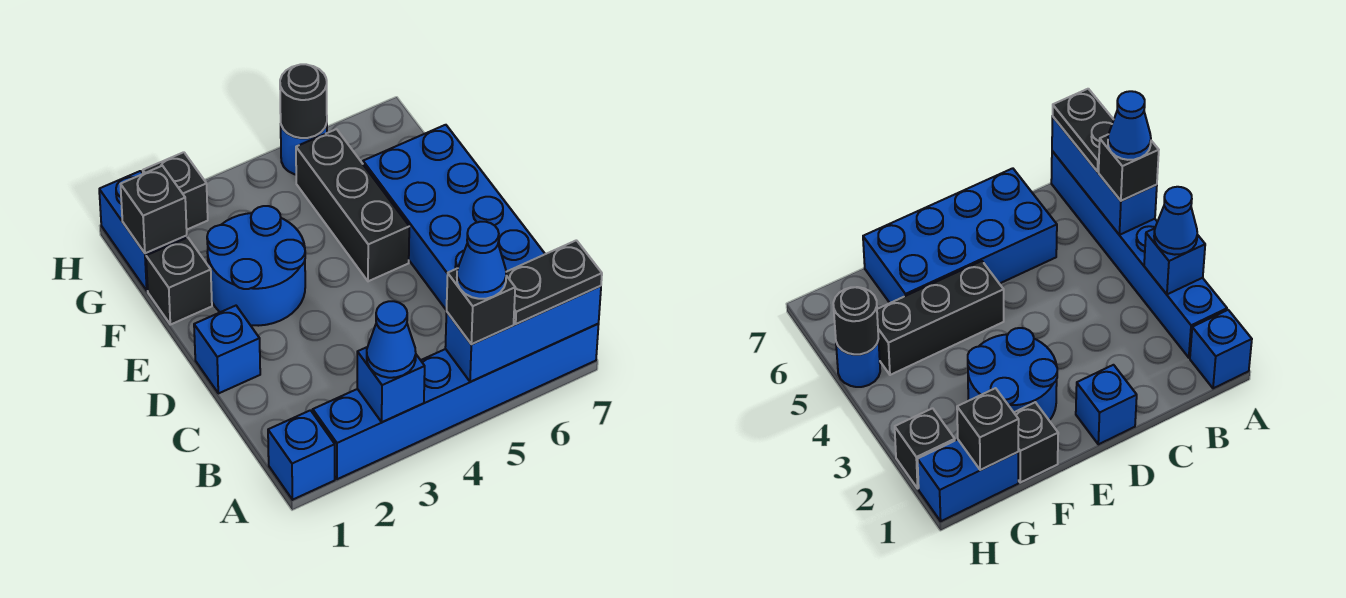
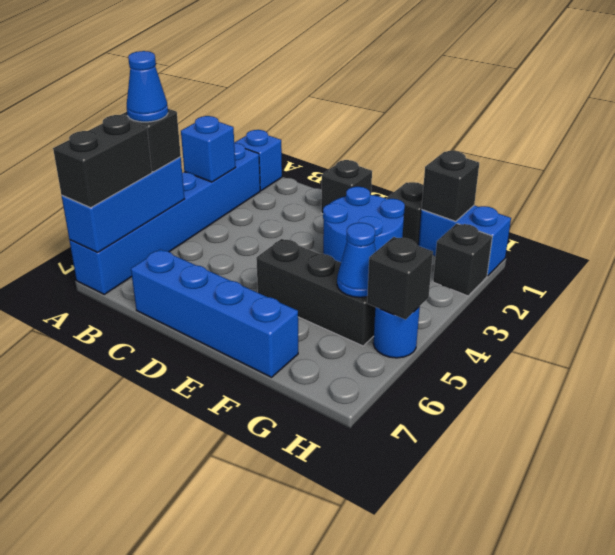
blue cone A3 level 3 -> blue cone G5 level 2
black plate A6:A7 level 3 -> black brick A6:A7 level 3
blue brick C6:F7 level 1 -> blue brick C7:F7 level 1
blue brick D1 level 1 -> black brick D1 level 1
black round brick H5 level 2 -> black brick H5 level 2

